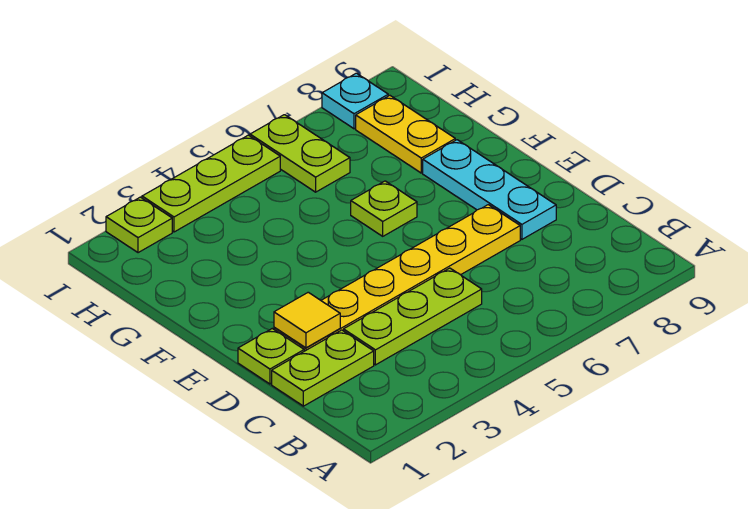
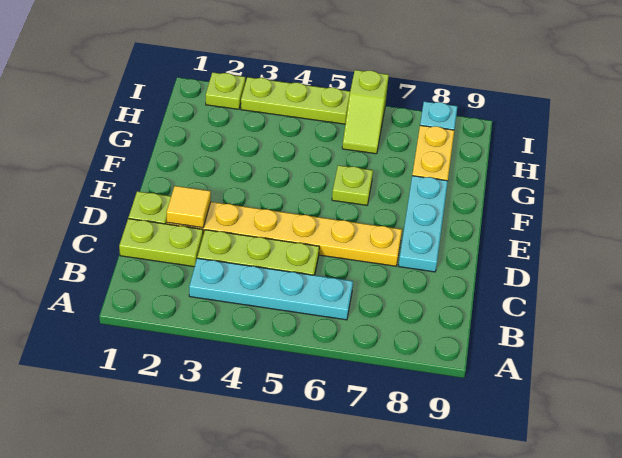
none -> cyan plate B3:B6 level 1
lime plate H6:I6 level 1 -> lime slope H6:I6 level 1 top I

